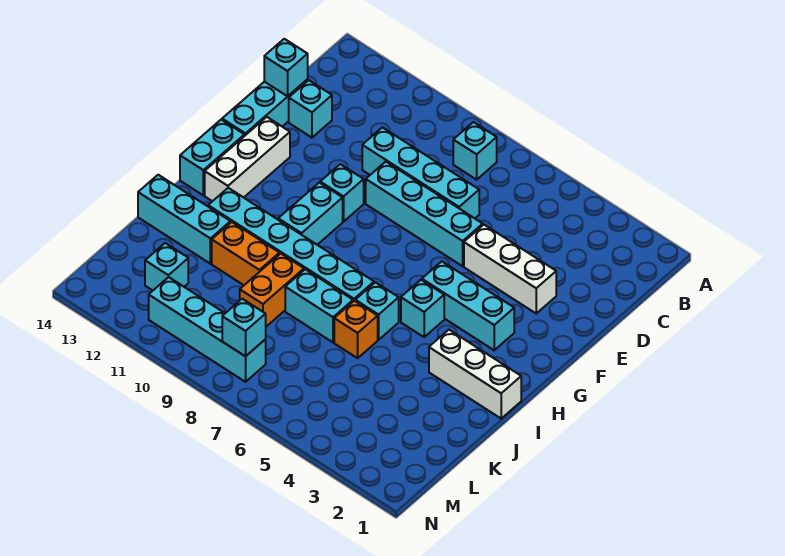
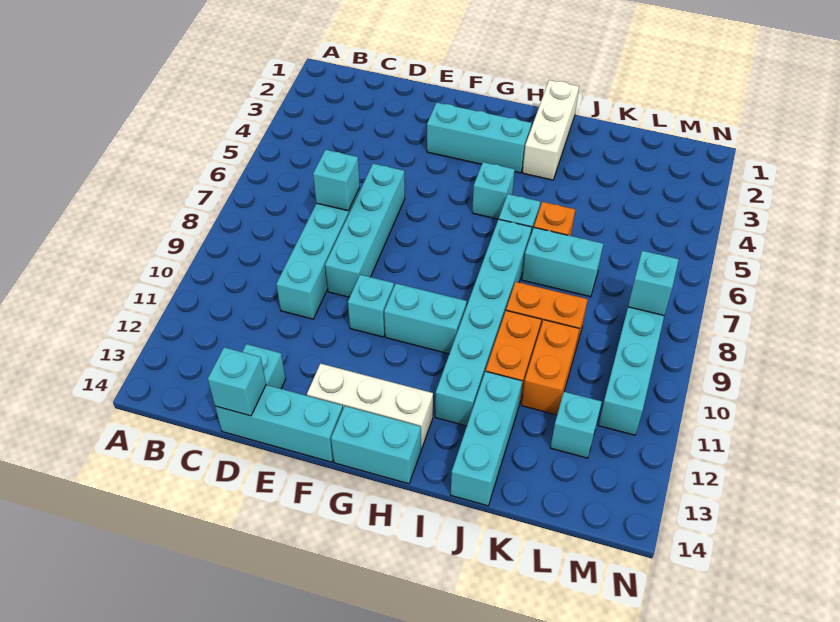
cyan brick B8 level 1 -> cyan brick D7 level 2
white brick E3:E5 level 1 -> none
cyan brick G3:G5 level 1 -> cyan brick F3:H3 level 1
cyan brick J7:J8 level 1 -> cyan brick J7:K7 level 1
none -> orange brick K10:K11 level 1

